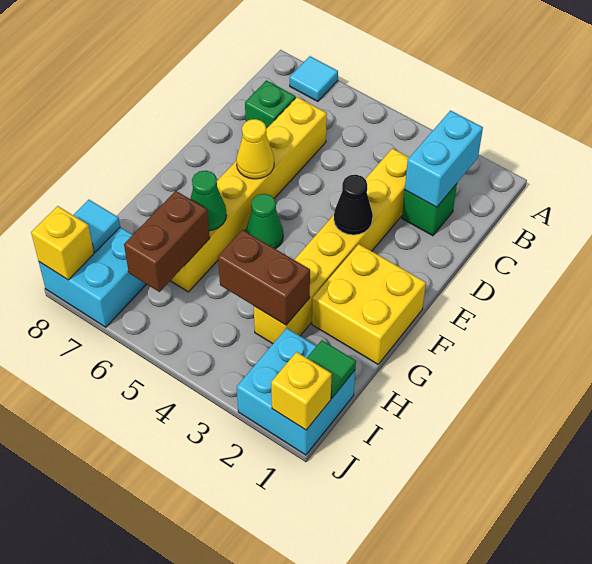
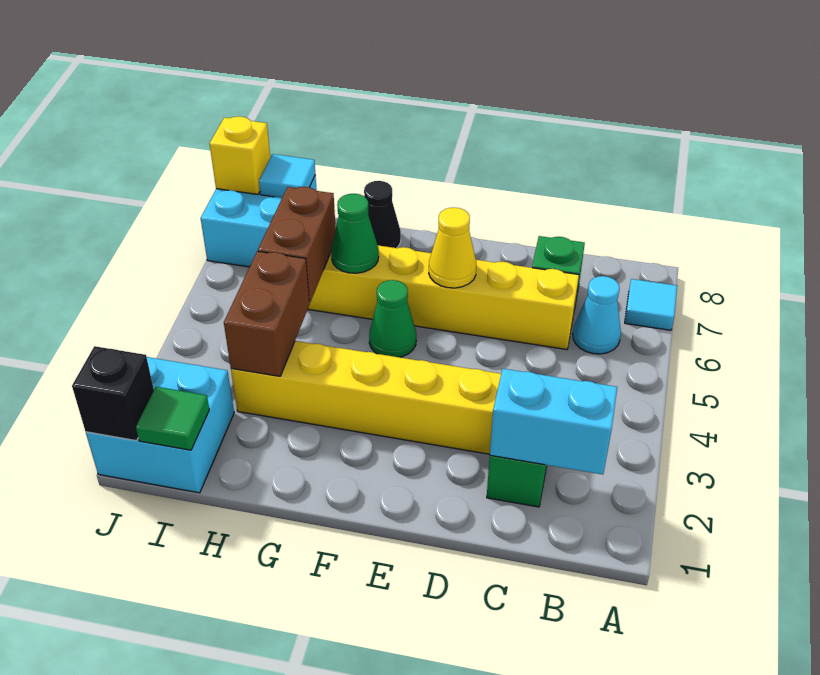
none -> cyan cone B6 level 1
black cone E3 level 2 -> black cone G8 level 1
yellow brick F1:G2 level 1 -> none
brown brick H6:I6 level 2 -> brown brick H5:H6 level 2
yellow brick J1 level 2 -> black brick J1 level 2

